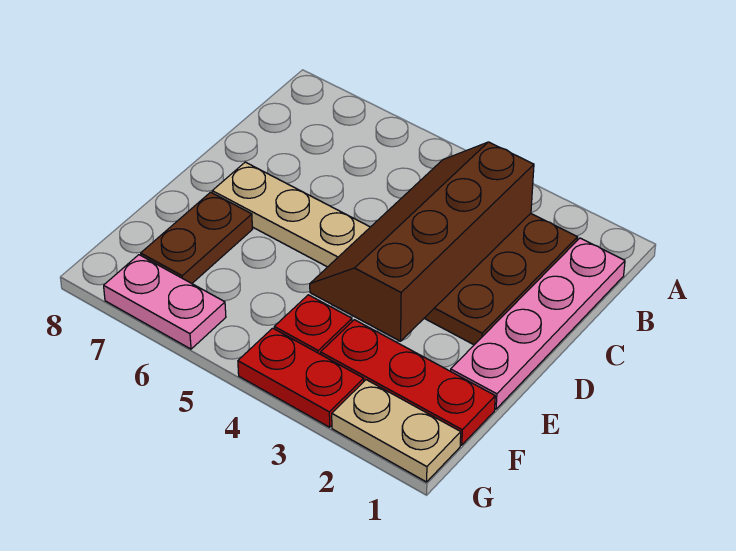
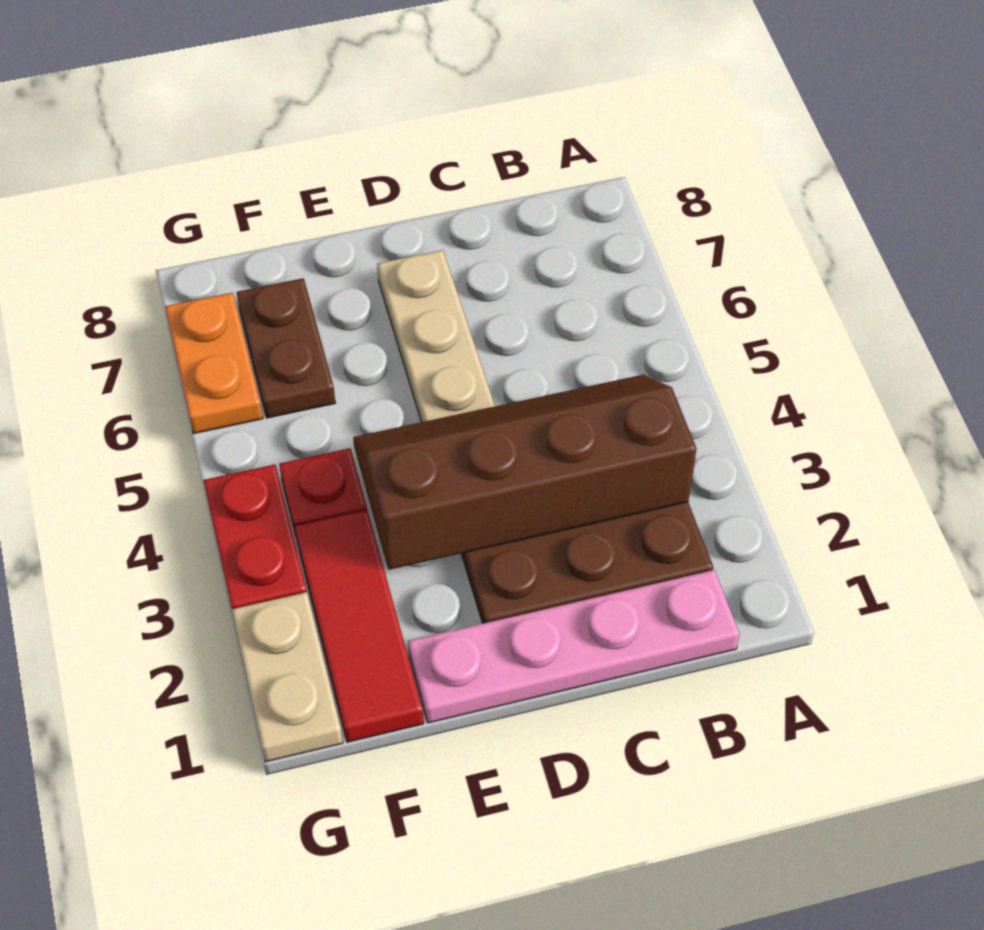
brown plate E7:F7 level 1 -> brown plate F6:F7 level 1
red plate F1:F3 level 1 -> red tile F1:F3 level 1
pink plate G6:G7 level 1 -> orange plate G6:G7 level 1

